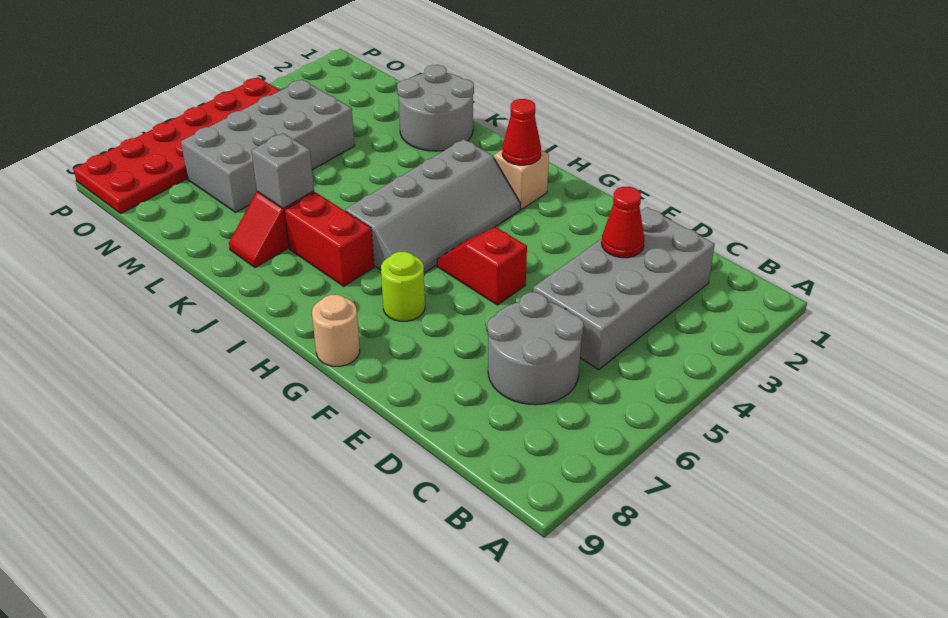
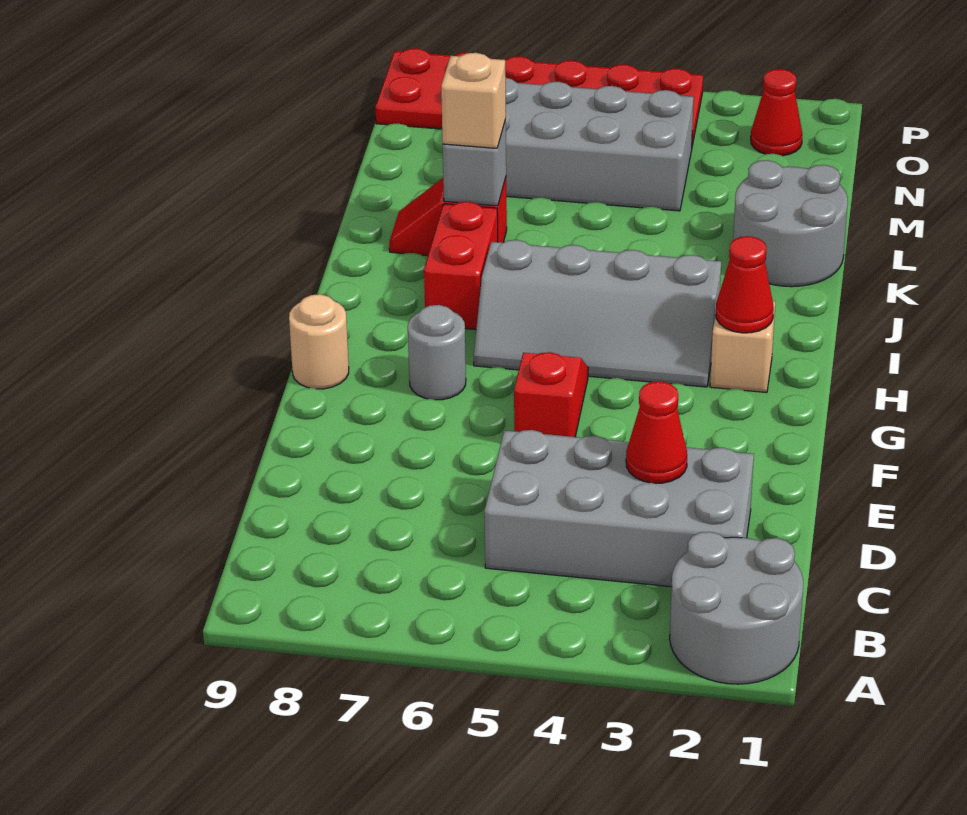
grey round brick C6:D7 level 1 -> grey round brick A1:B2 level 1
lime round brick G7 level 1 -> grey round brick G7 level 1
none -> tan brick K7 level 3
none -> red cone O2 level 1

